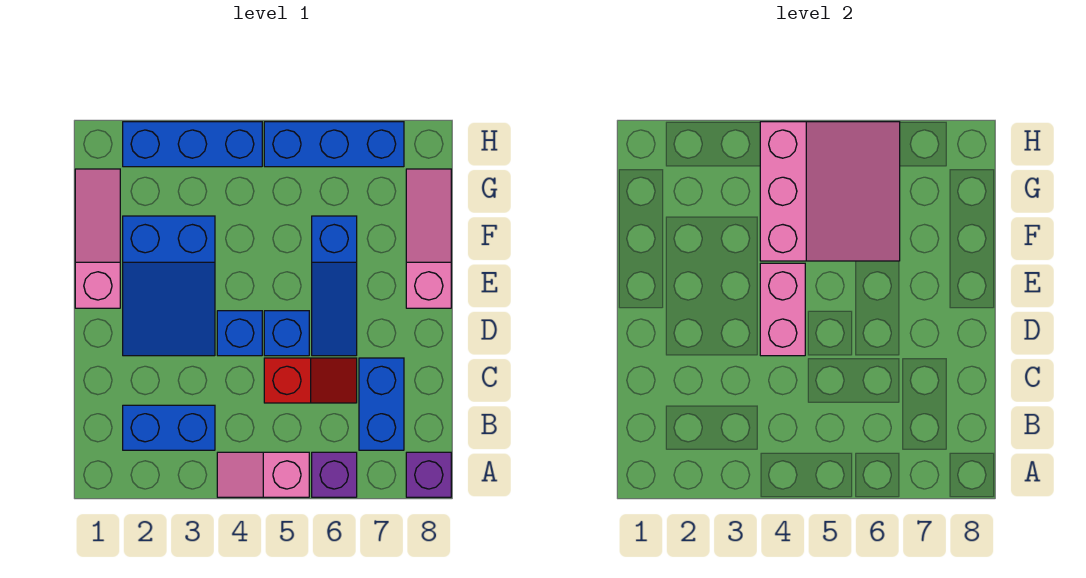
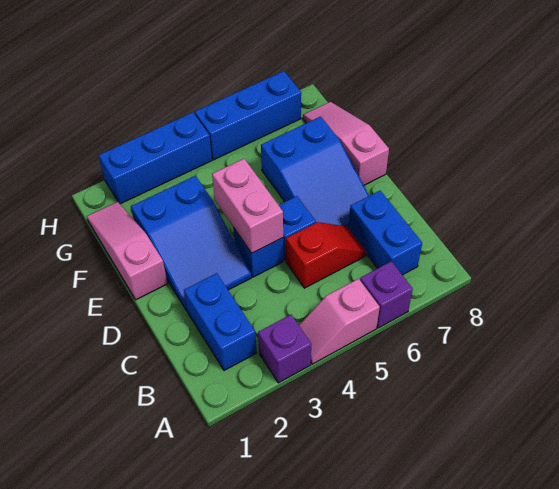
purple brick A8 level 1 -> purple brick A3 level 1
blue brick B2:B3 level 1 -> blue brick B2:C2 level 1
blue slope D6:F6 level 1 top F -> blue slope D6:F7 level 1 top F
pink slope F4:H6 level 2 top 4 -> none

